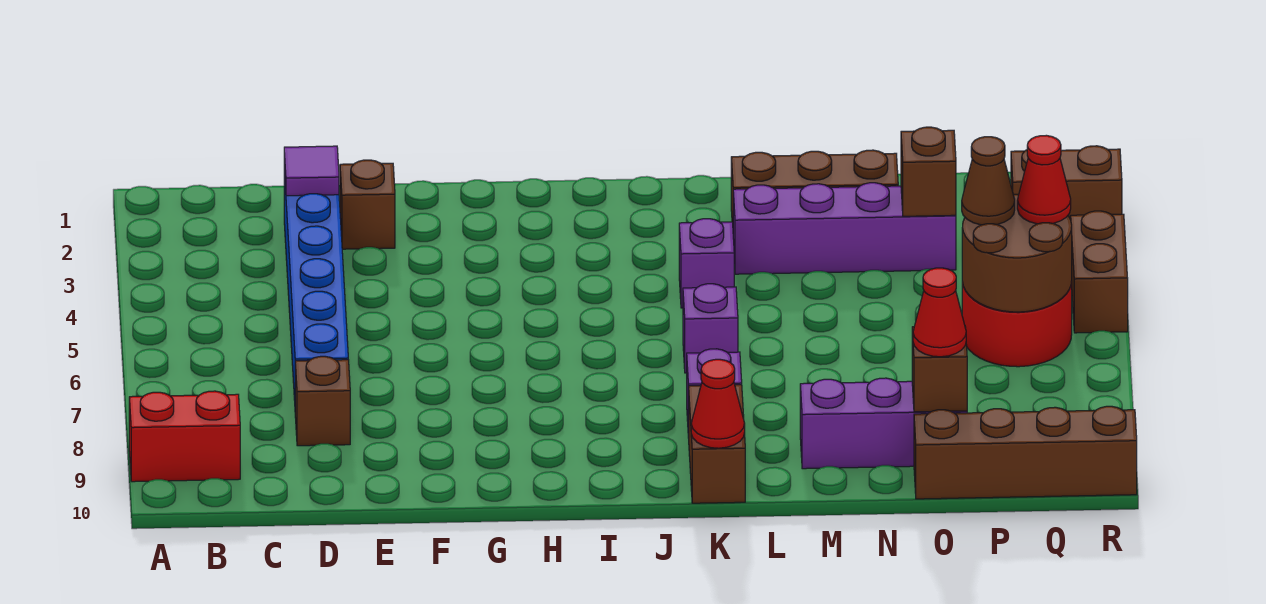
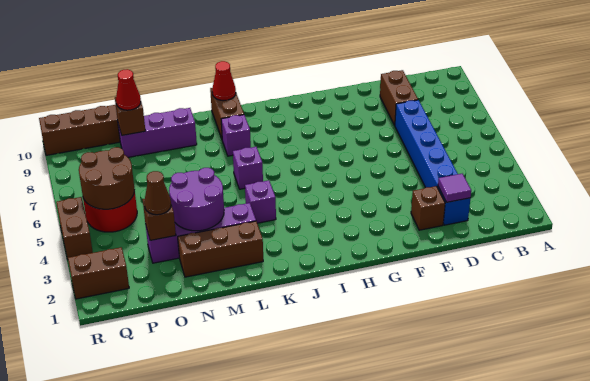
red brick A9:B9 level 1 -> none
brown brick D8 level 1 -> brown brick D8:D9 level 1
none -> purple round brick M3:N4 level 2
brown cone P5 level 3 -> brown cone O3 level 3
red cone Q5 level 3 -> none

